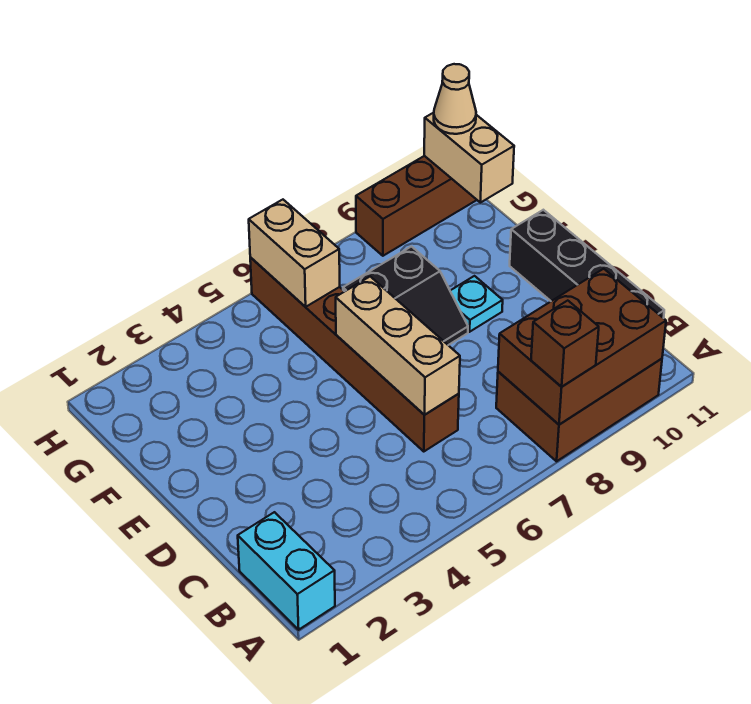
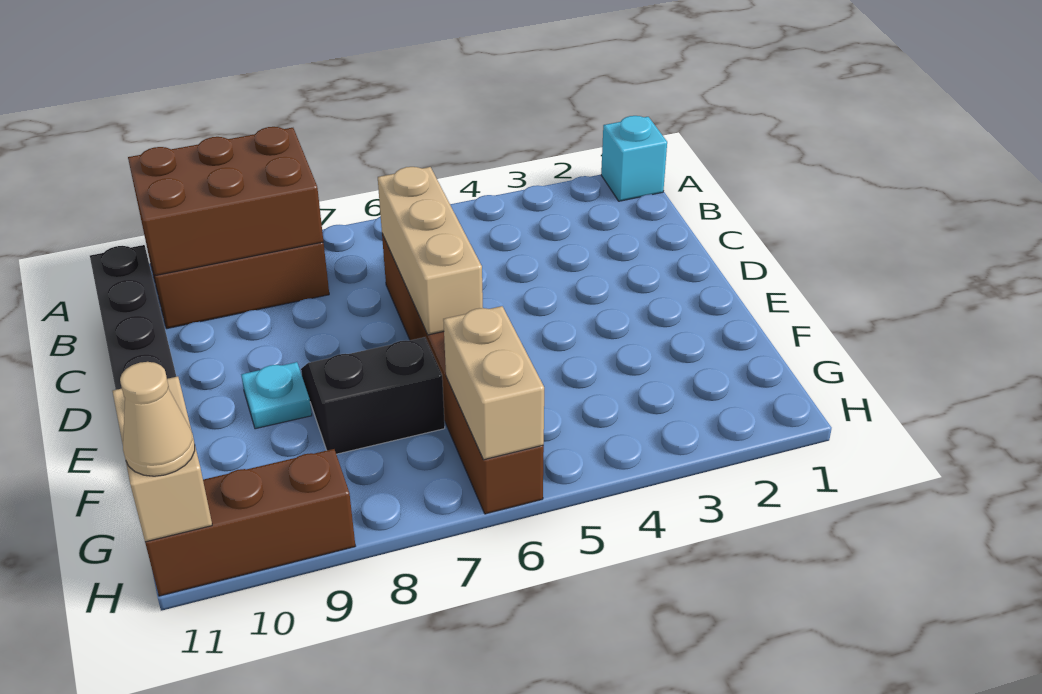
cyan brick A1:B1 level 1 -> cyan brick A1 level 1
brown brick A8 level 3 -> none

